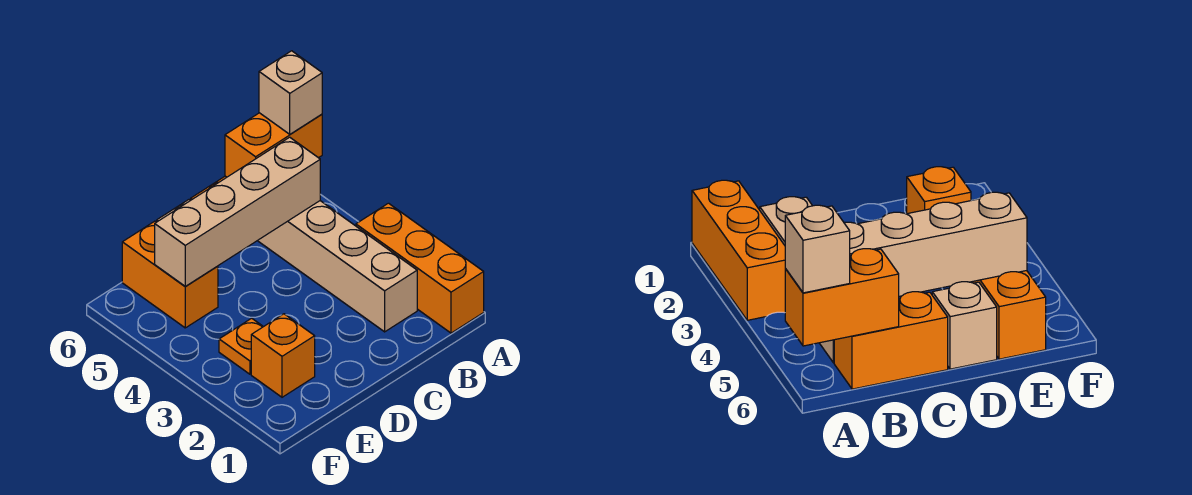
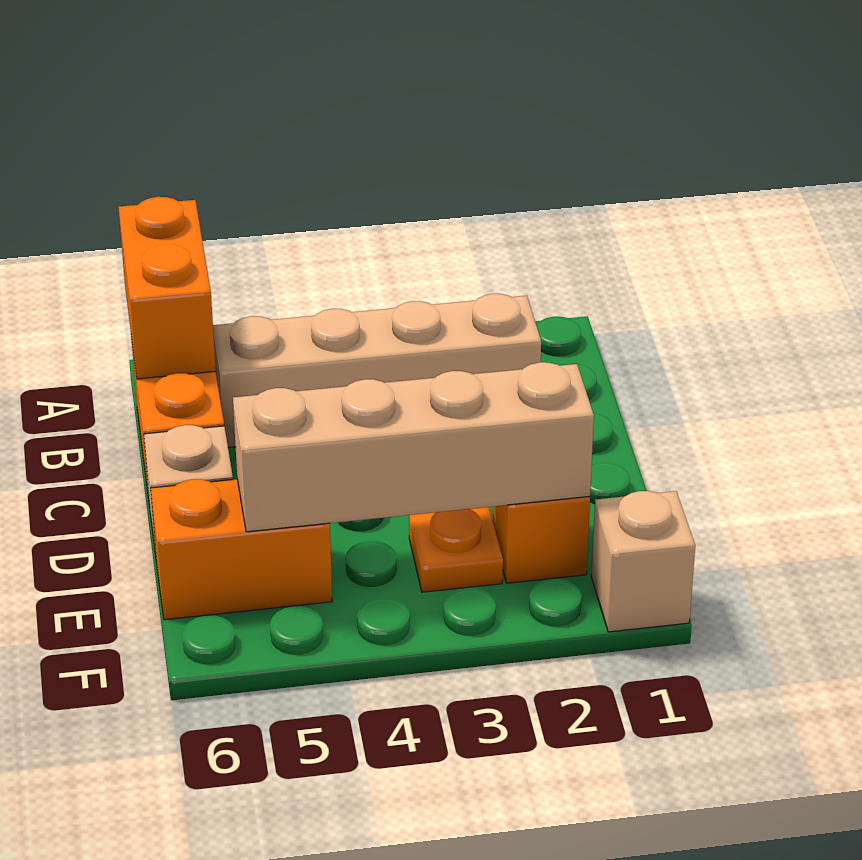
orange brick A1:A3 level 1 -> none
tan brick A6 level 3 -> tan brick F1 level 1
tan brick B5:E5 level 2 -> tan brick E2:E5 level 2

